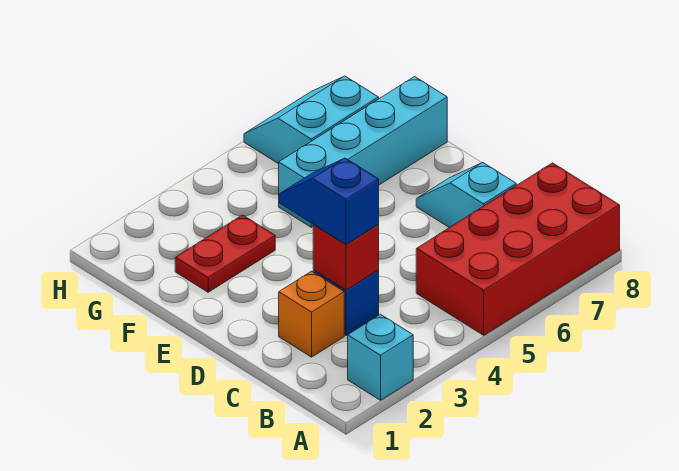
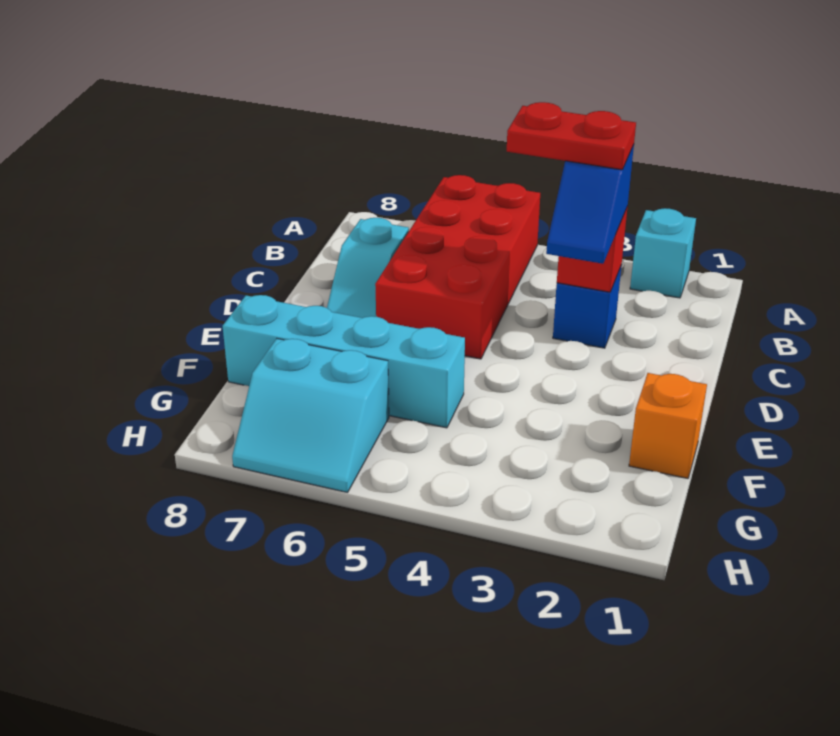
red brick A5:B8 level 1 -> red brick A5:D6 level 1
orange brick C2 level 1 -> orange brick F1 level 1
red plate F2:F3 level 1 -> red plate C3:C4 level 4

